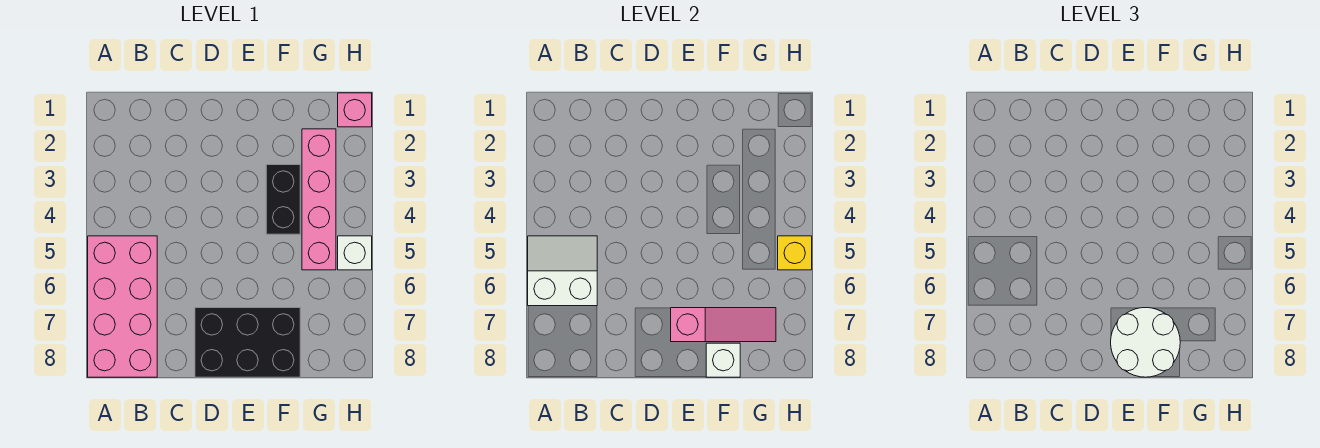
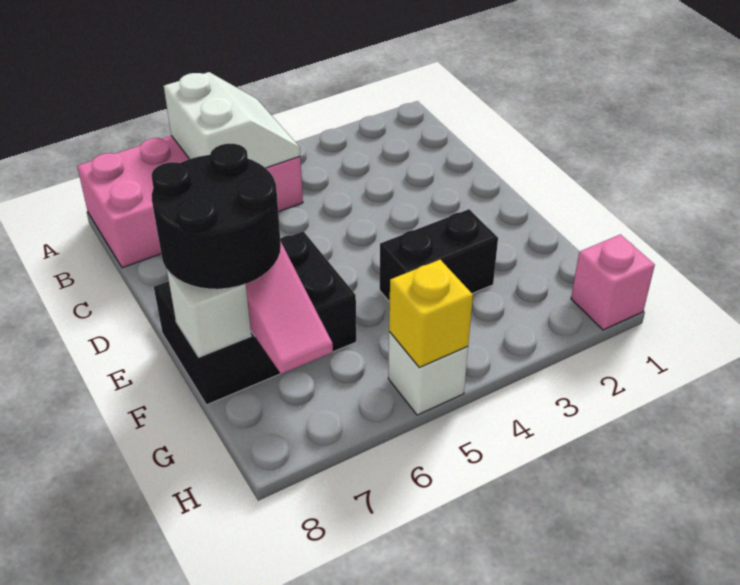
black brick D7:F8 level 1 -> black brick E6:F8 level 1
white round brick E7:F8 level 3 -> black round brick E7:F8 level 3
pink brick G2:G5 level 1 -> none

